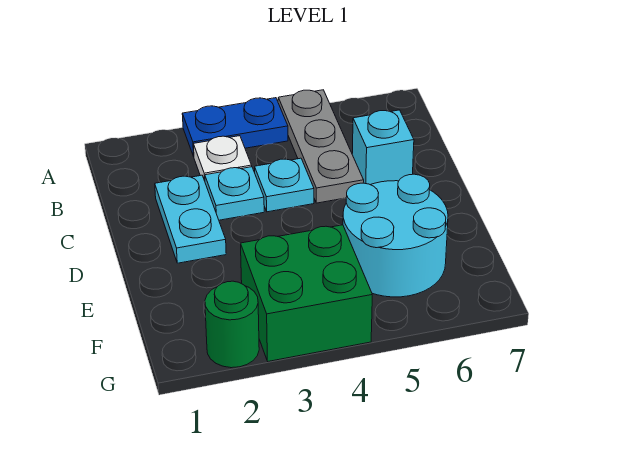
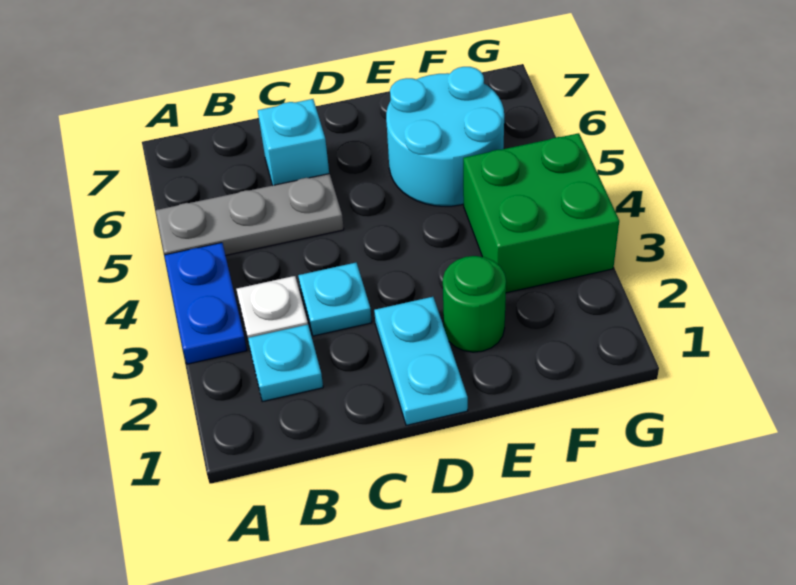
cyan plate C2:D2 level 1 -> cyan plate D1:D2 level 1
cyan plate C4 level 1 -> cyan plate B2 level 1
green round brick G2 level 1 -> green round brick E2 level 1

